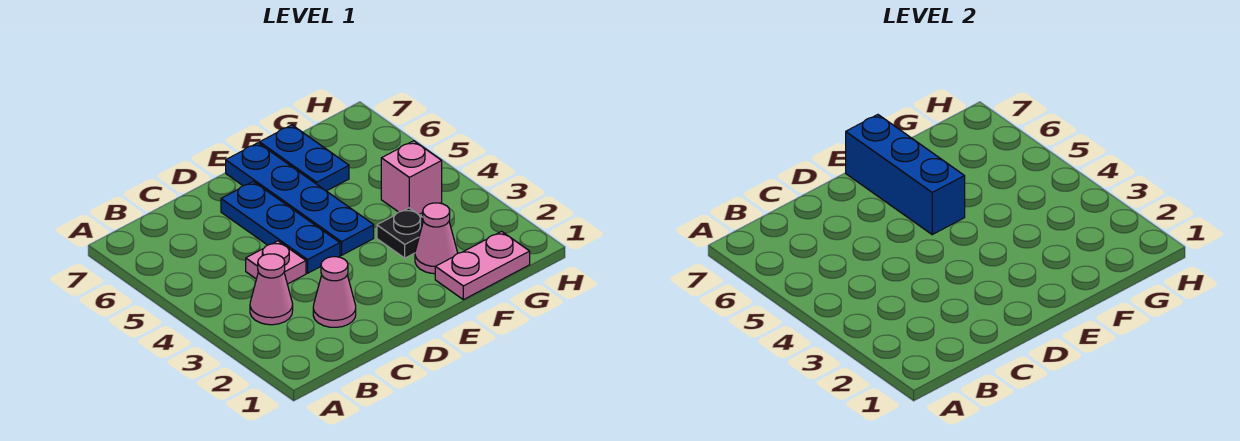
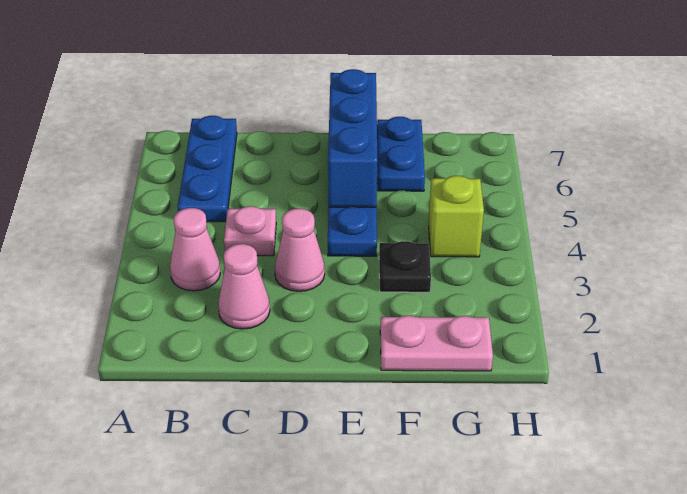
blue plate D4:D6 level 1 -> blue plate B5:B7 level 1
pink cone F2 level 1 -> pink cone D3 level 1
pink brick G4 level 1 -> lime brick G4 level 1

